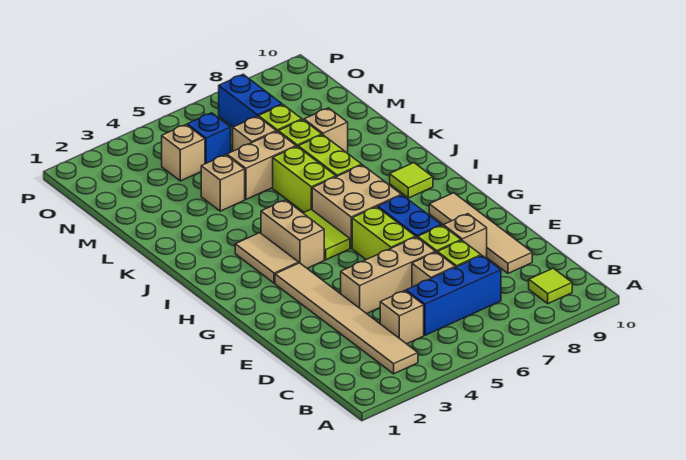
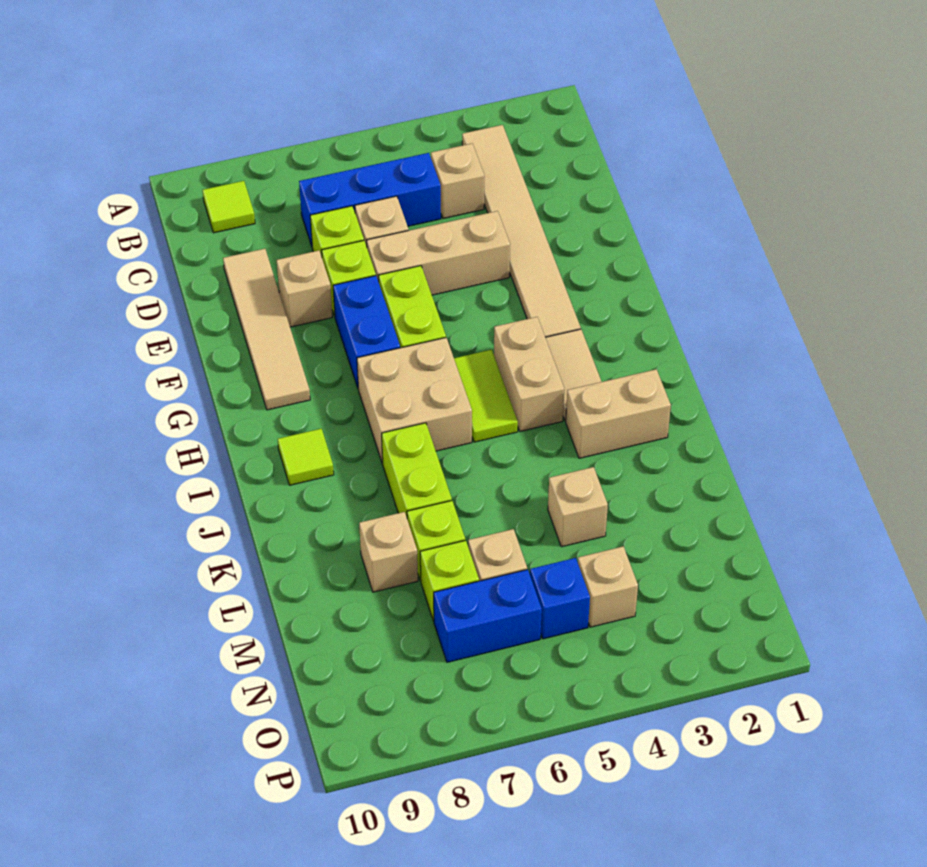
lime brick J6:K6 level 1 -> none
tan brick L5:L6 level 1 -> tan brick J2:J3 level 1
blue brick N7:O7 level 1 -> blue brick N6:N7 level 1

